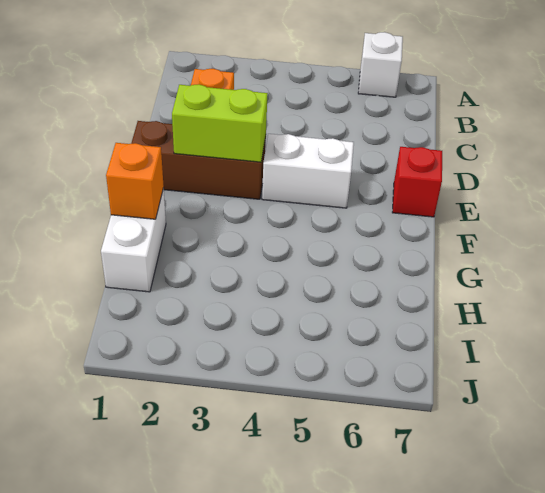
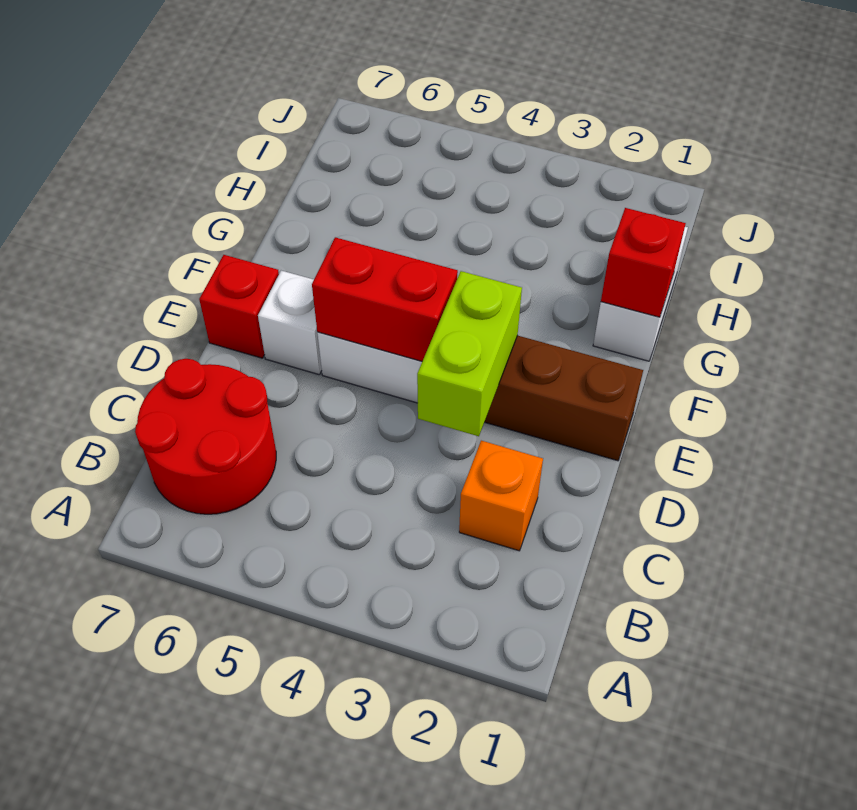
white brick A6 level 1 -> white brick E6 level 1
none -> red round brick B6:C7 level 1
lime brick E2:E3 level 2 -> lime brick D3:E3 level 2
none -> red brick E4:E5 level 2
orange brick G1 level 2 -> red brick G1 level 2

